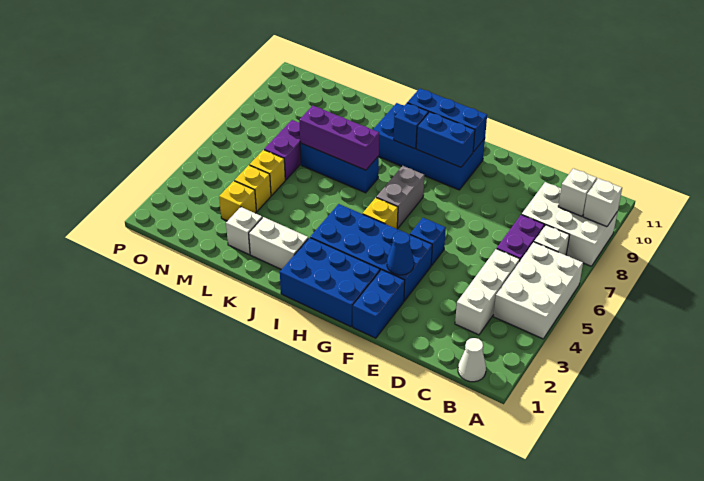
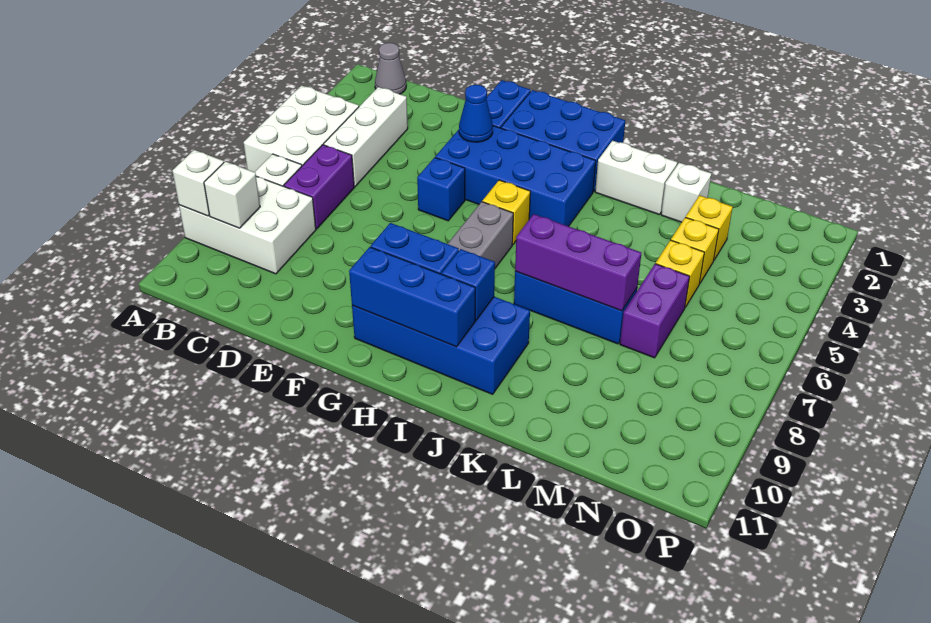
white cone B1 level 1 -> grey cone B1 level 1

